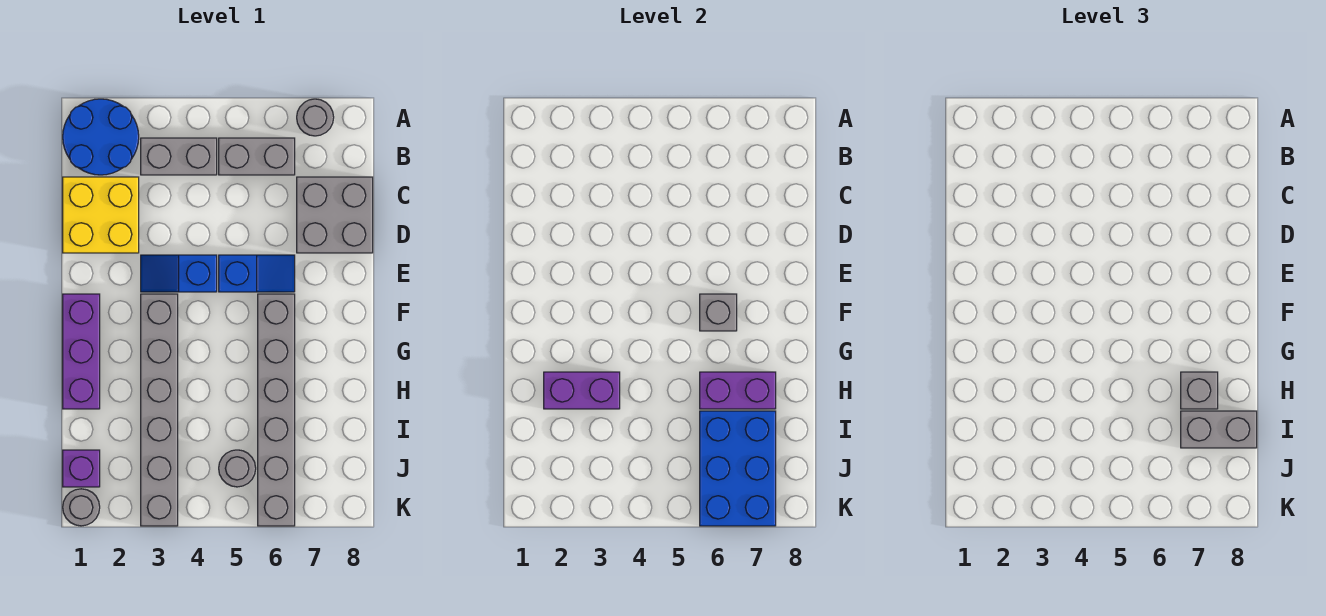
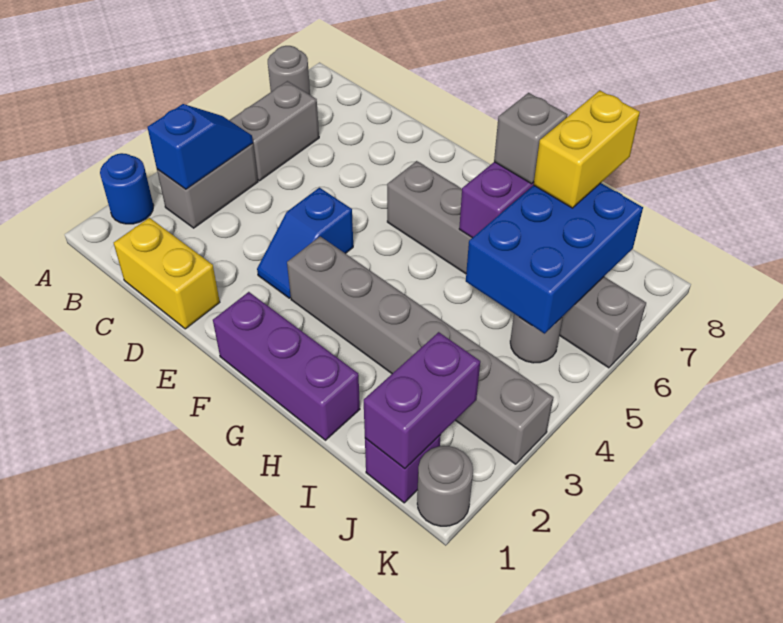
blue round brick A1:B2 level 1 -> blue round brick A2 level 1
yellow brick C1:D2 level 1 -> yellow brick C1:D1 level 1
grey brick C7:D8 level 1 -> none
blue slope E5:E6 level 1 top 5 -> blue slope B3:B4 level 2 top 3
grey brick F6 level 2 -> none
purple brick H2:H3 level 2 -> purple brick J1:J2 level 2
blue brick I6:K7 level 2 -> blue brick I5:J7 level 2
grey brick I7:I8 level 3 -> yellow brick I7:I8 level 3

